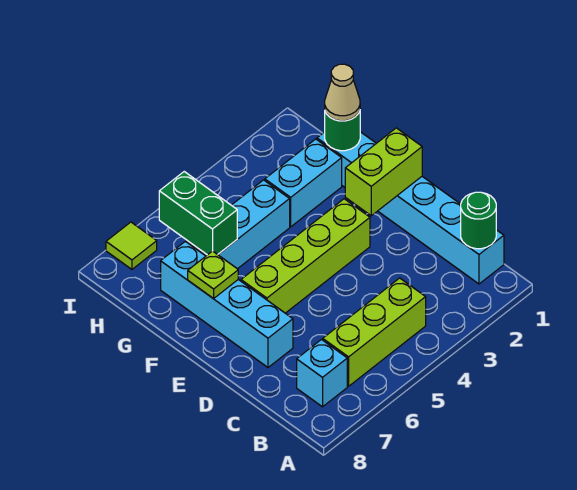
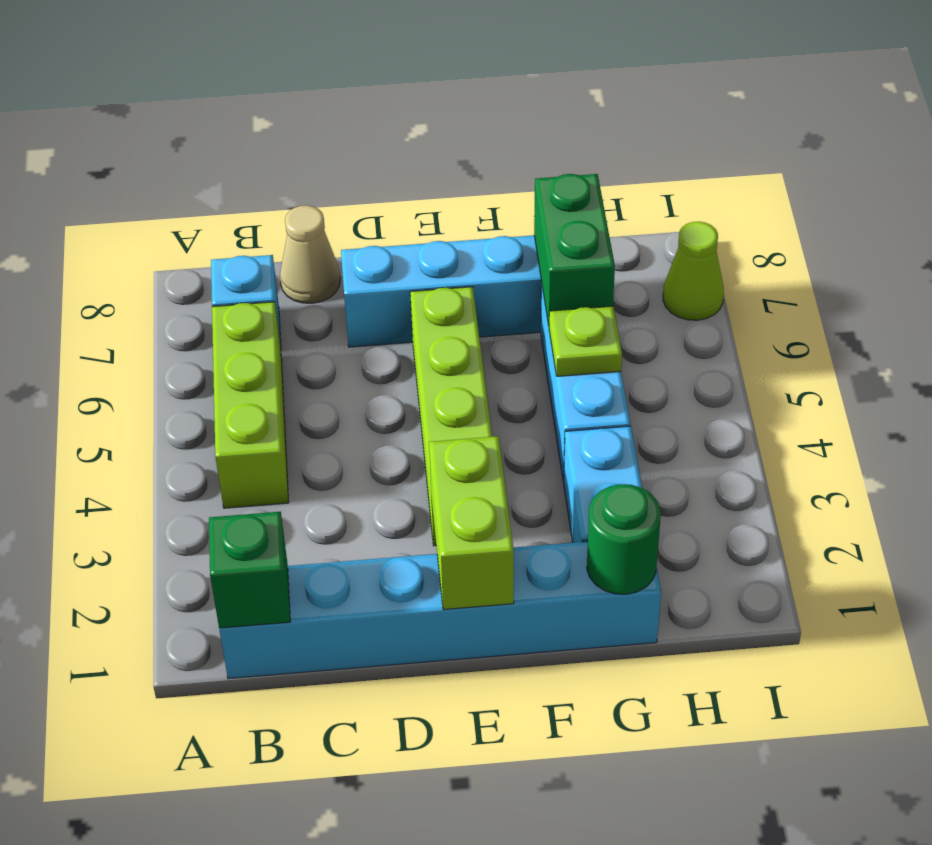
green round brick B1 level 2 -> green brick B1 level 2
lime plate F7 level 2 -> lime plate G5 level 2
tan cone G1 level 3 -> tan cone C8 level 1
green brick G6:H6 level 2 -> green brick G6:G7 level 2
lime tile I7 level 1 -> lime cone I7 level 1

